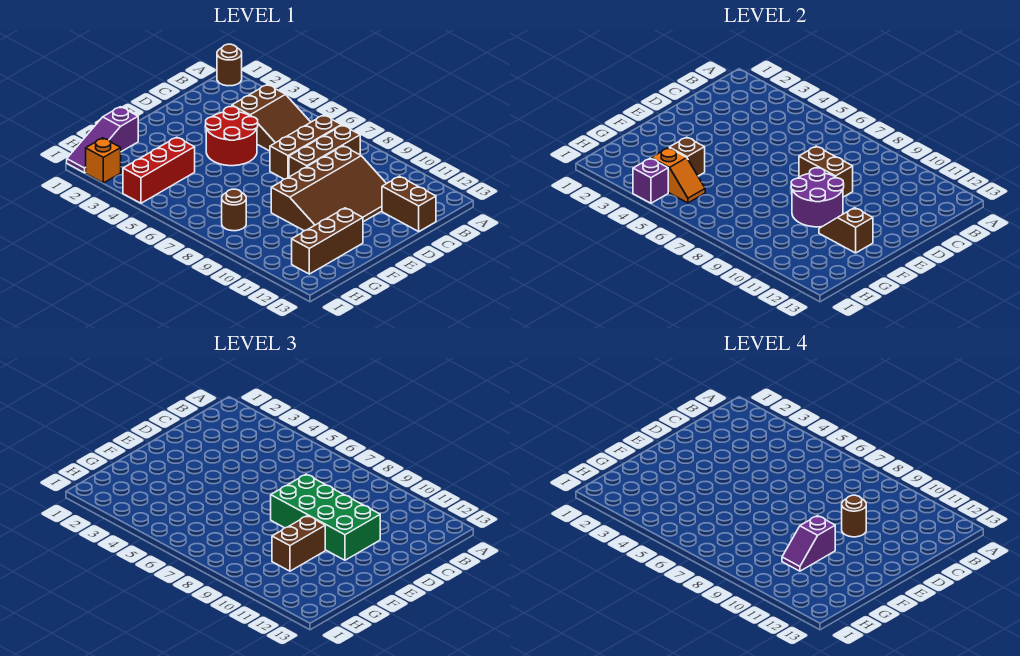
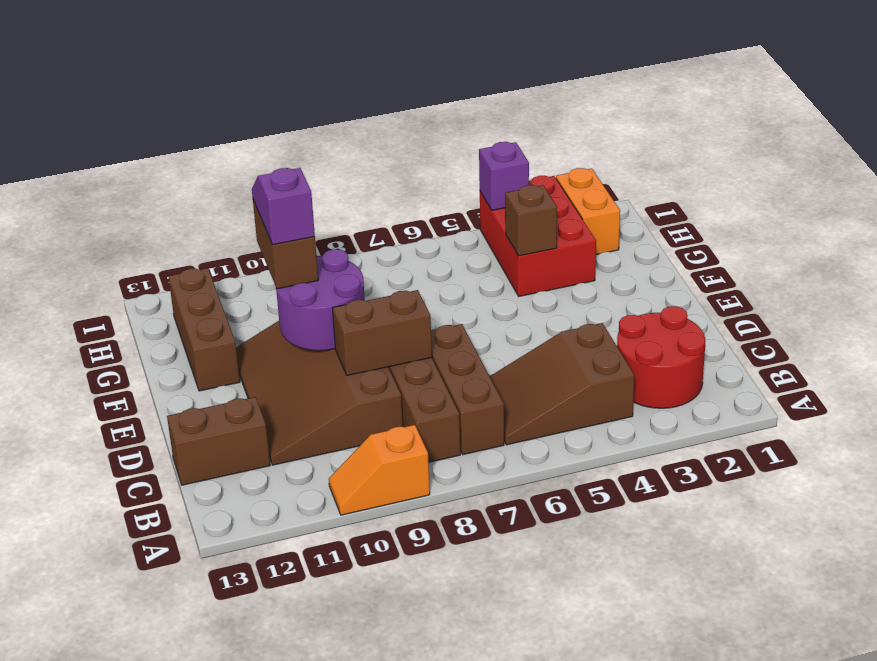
brown round brick A1 level 1 -> none
red round brick D4:E5 level 1 -> red round brick B2:C3 level 1
green brick D8:E11 level 3 -> none
brown round brick D10 level 4 -> none
brown slope F11:F12 level 2 top 12 -> none
purple slope G1:I1 level 1 top G -> none
red brick G4:I4 level 1 -> red brick G3:I4 level 1
orange slope H4:H5 level 2 top 4 -> orange slope A9:A10 level 1 top 9
brown round brick H8 level 1 -> none
orange brick I2 level 1 -> orange brick H2:I2 level 1

